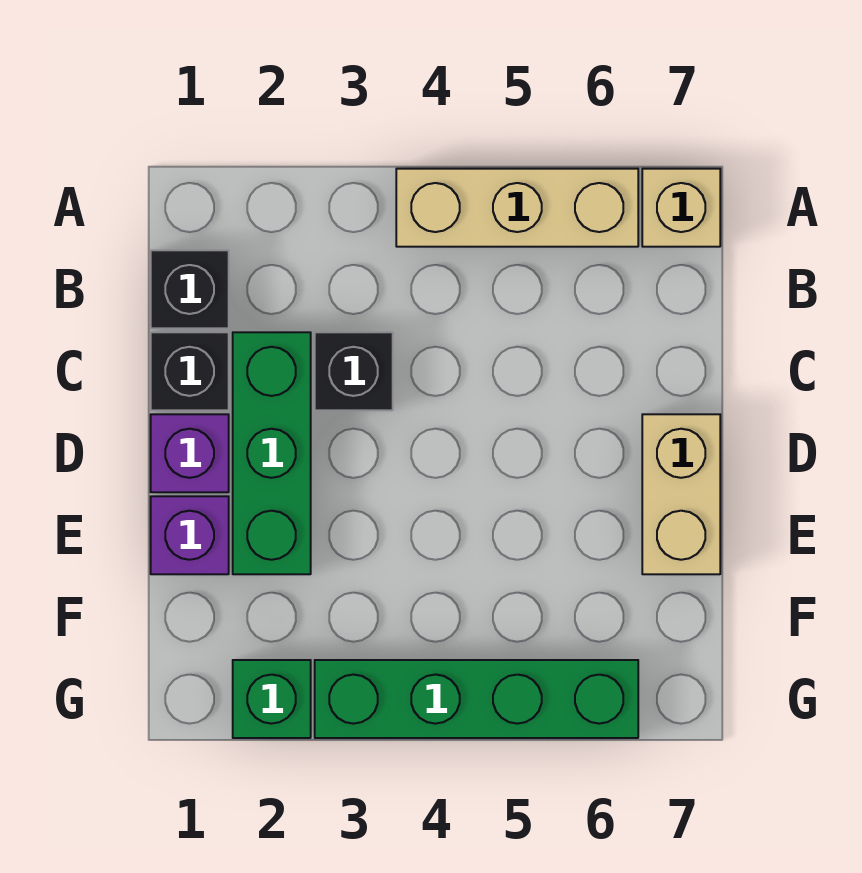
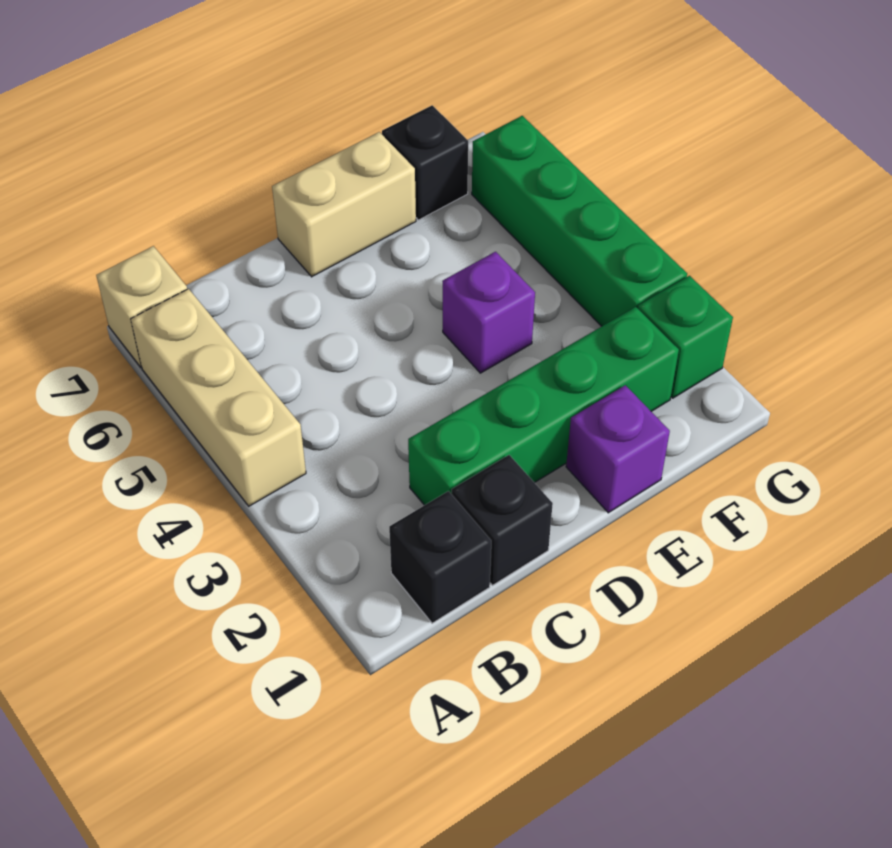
green brick C2:E2 level 1 -> green brick C2:F2 level 1
black brick C3 level 1 -> black brick F7 level 1
purple brick D1 level 1 -> purple brick E4 level 1

